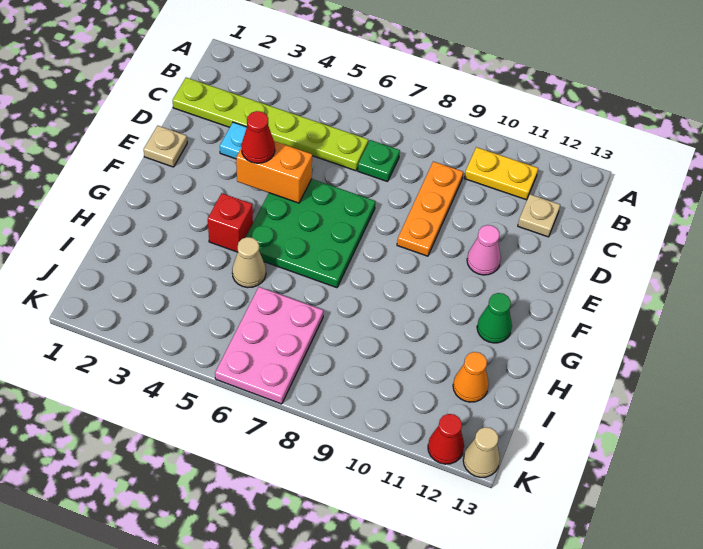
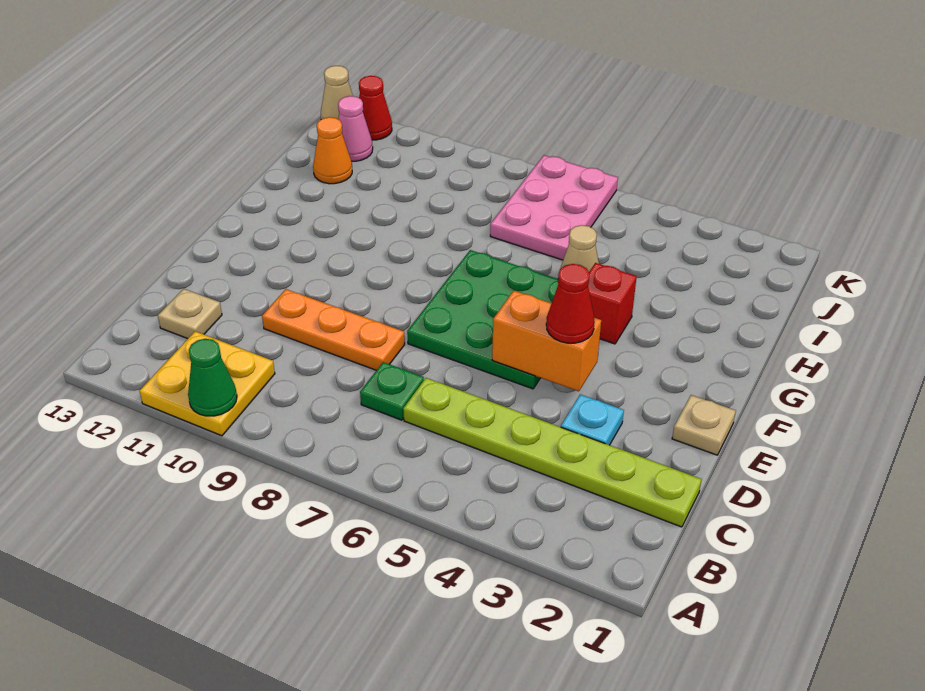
yellow plate B10:B11 level 1 -> yellow plate A10:B11 level 1
orange plate C9:E9 level 1 -> orange plate D8:D10 level 1
pink cone E11 level 1 -> pink cone J12 level 1
green cone G12 level 1 -> green cone A10 level 2

